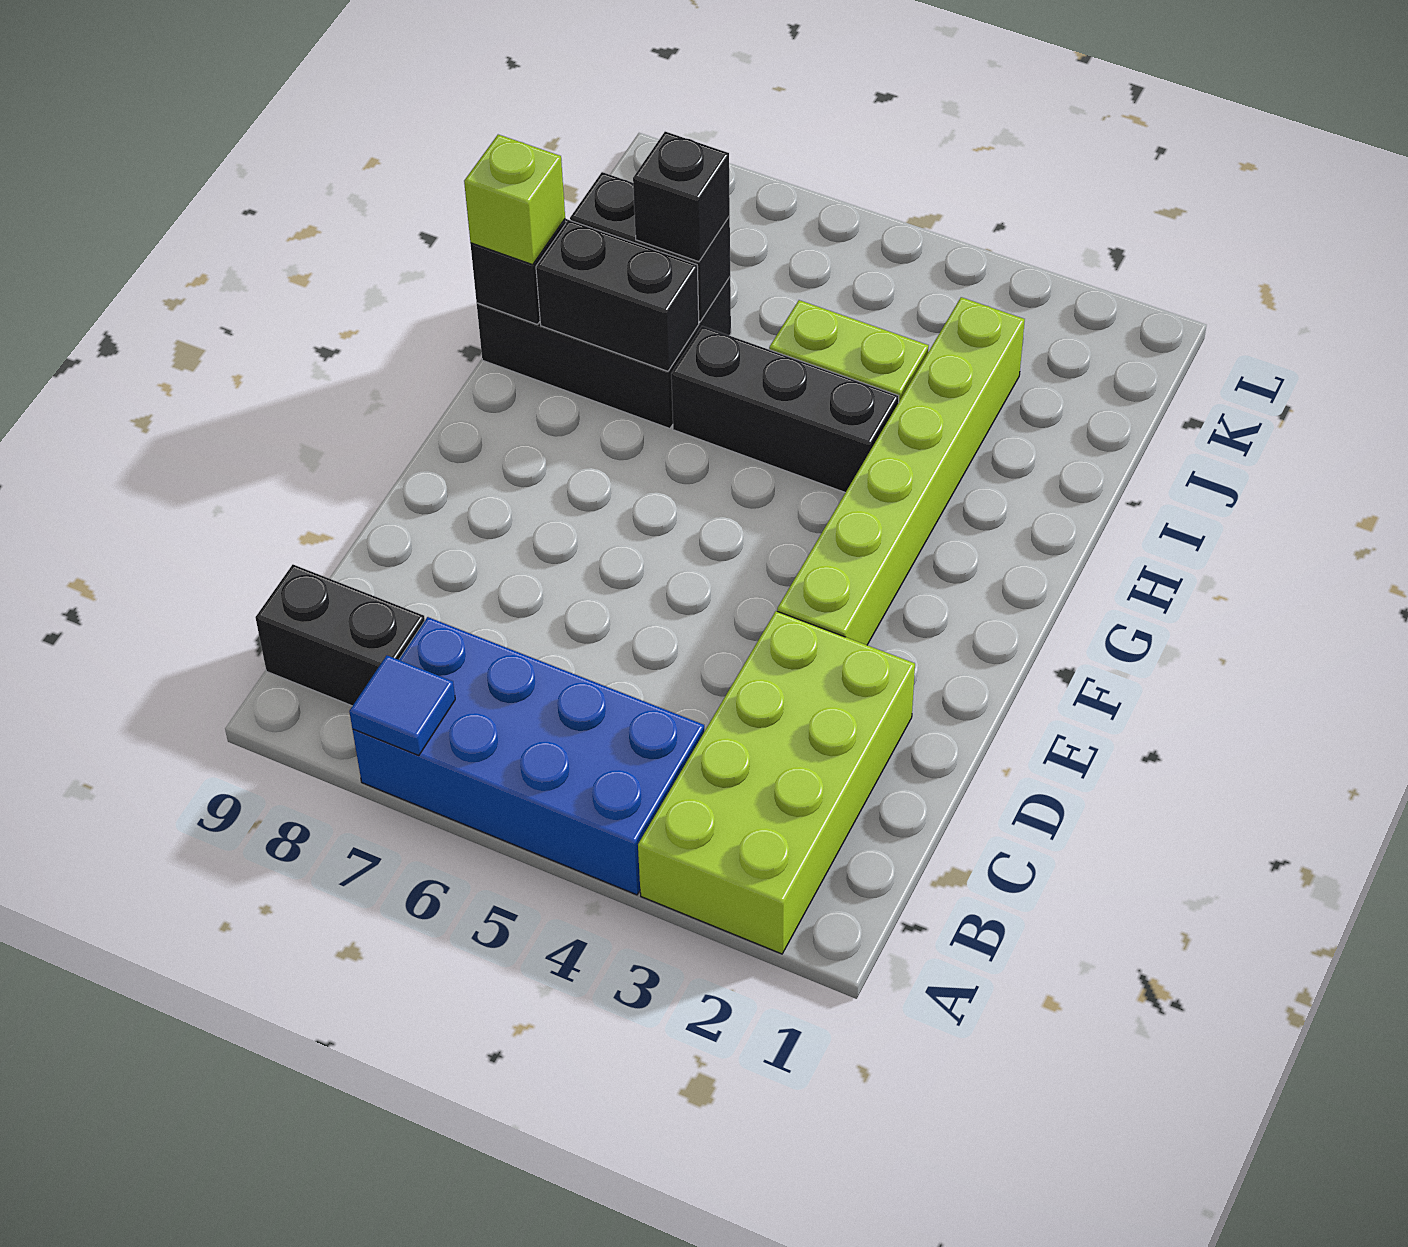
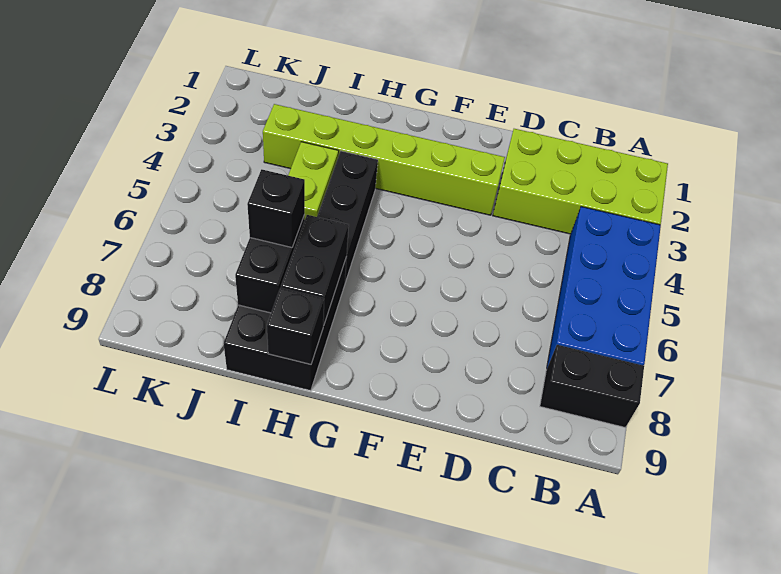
blue tile A7 level 2 -> none
black brick B8:B9 level 1 -> black brick A8:B8 level 1
lime brick H9 level 3 -> none

